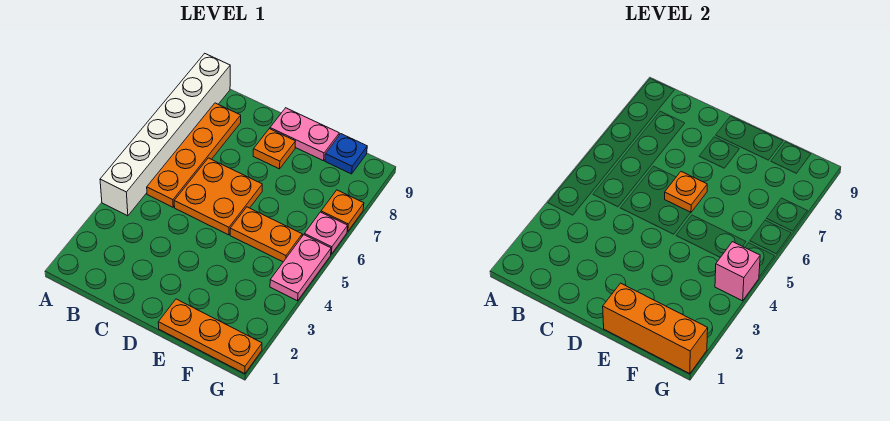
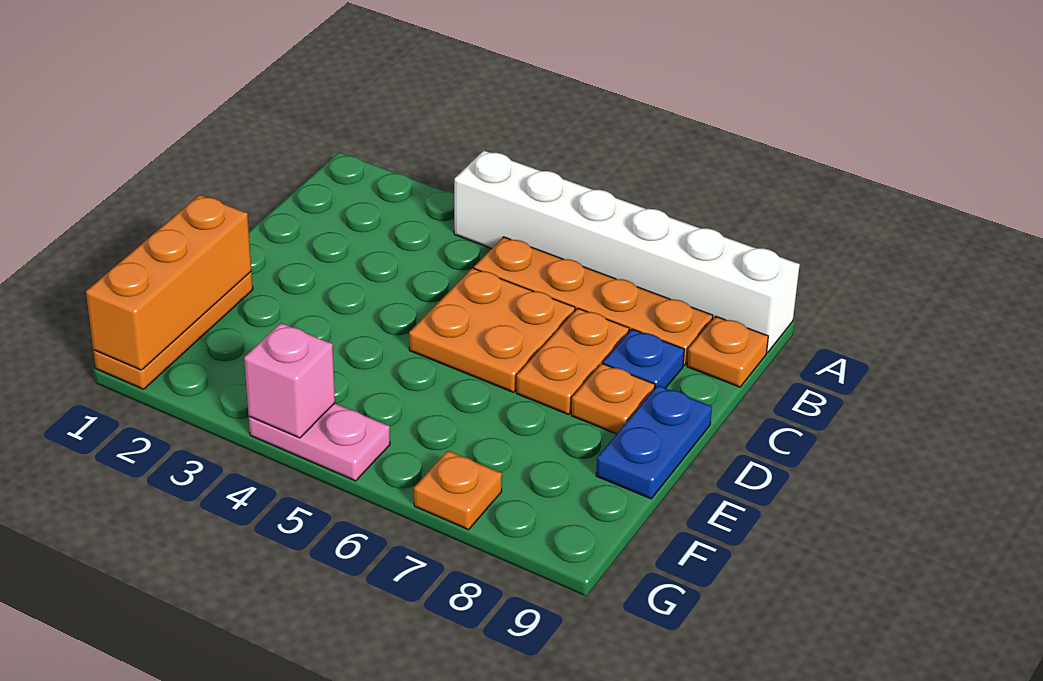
orange plate D6 level 2 -> orange plate B9 level 1
pink plate D9:E9 level 1 -> blue plate D9:E9 level 1
orange plate E5:F5 level 1 -> orange plate C7:D7 level 1
blue plate F9 level 1 -> blue plate C8 level 1
pink plate G6 level 1 -> none

